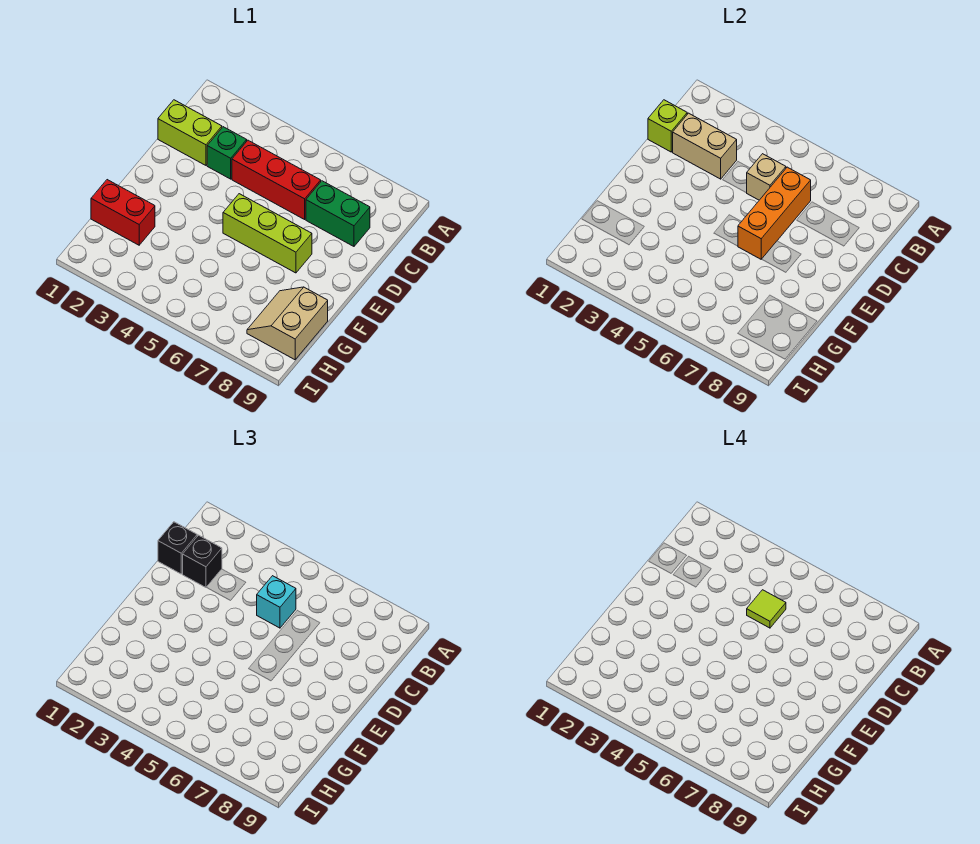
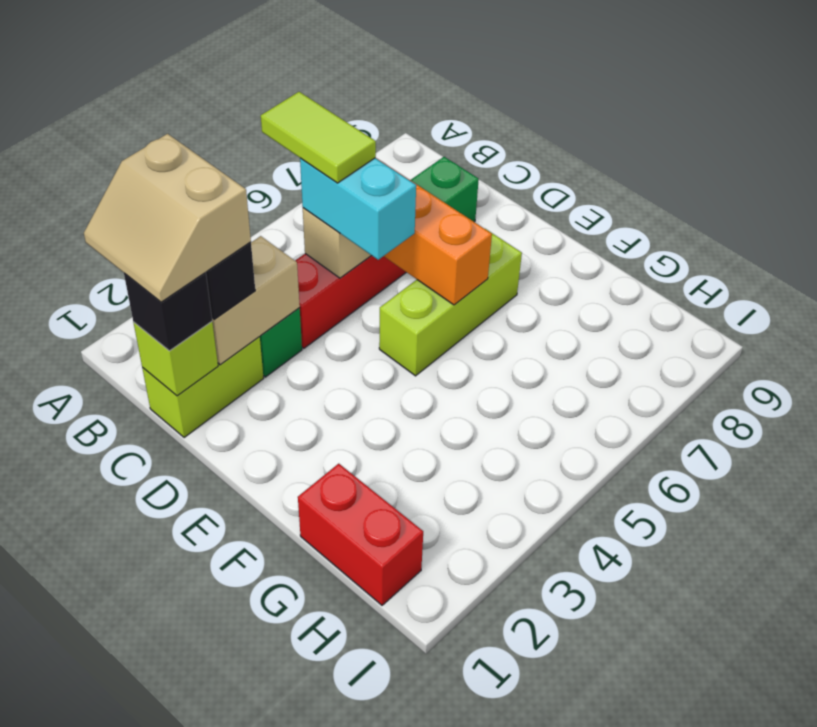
cyan brick C5 level 3 -> cyan brick C5:D5 level 3
lime tile C5 level 4 -> lime tile B5:C5 level 4
red brick G1:G2 level 1 -> red brick G1:H1 level 1
tan slope G8:H9 level 1 top 9 -> tan slope B1:C2 level 4 top 2

